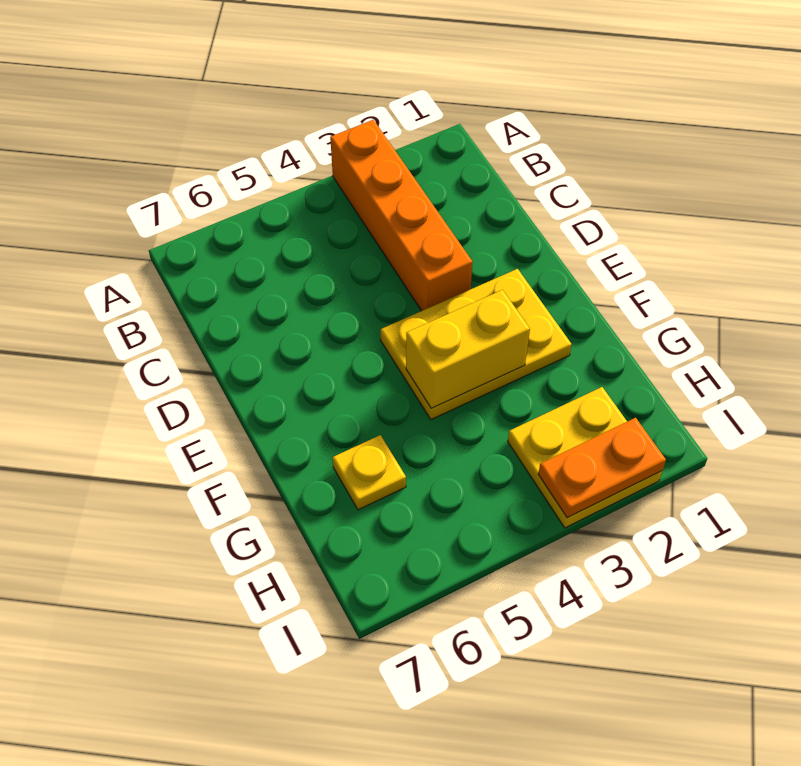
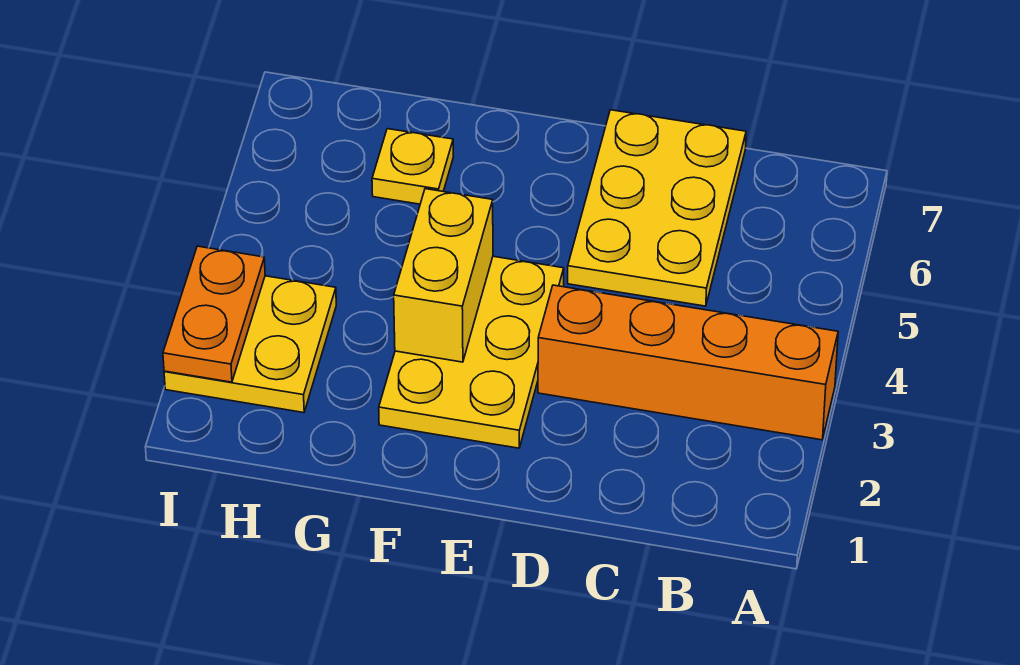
none -> yellow plate C5:D7 level 1

